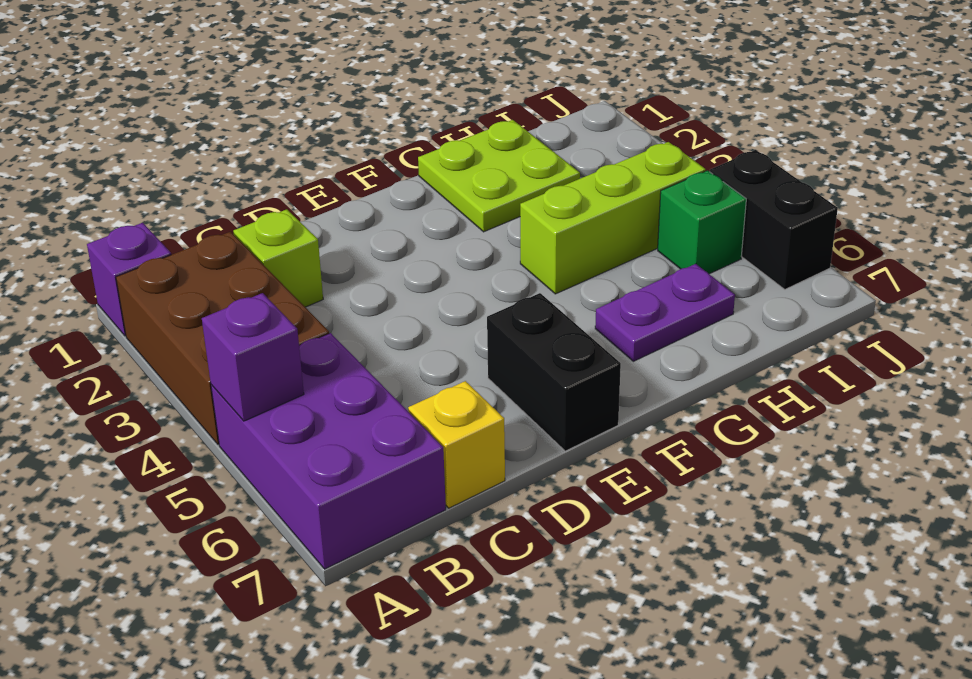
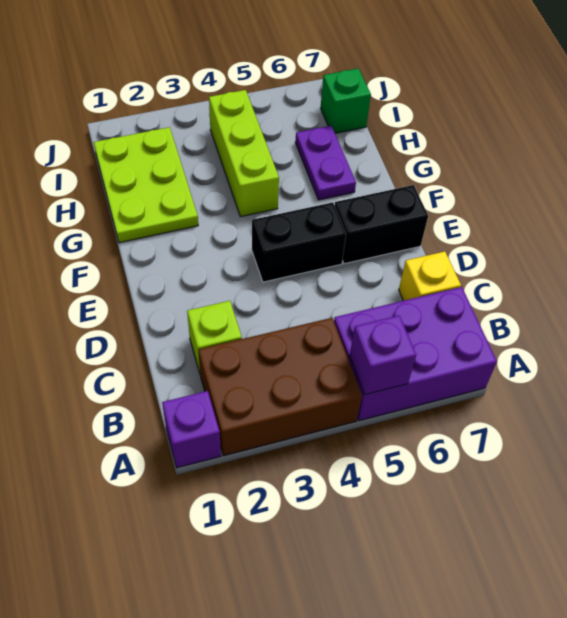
lime plate G1:H2 level 1 -> lime plate G1:I2 level 1
green brick I5 level 1 -> green brick I7 level 1
black brick J5:J6 level 1 -> black brick E4:E5 level 1

